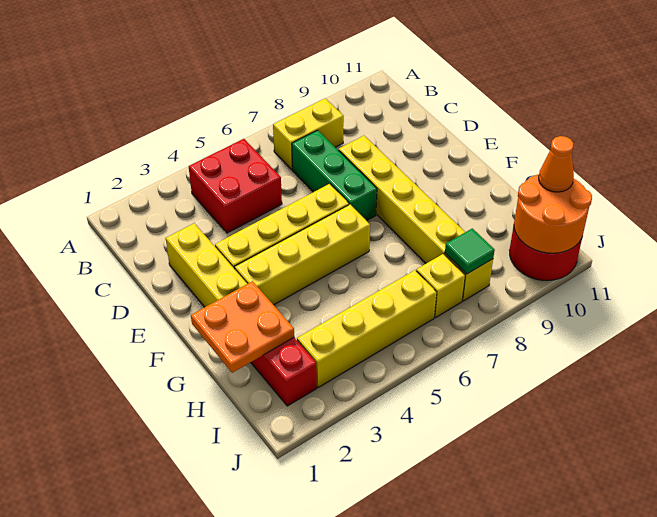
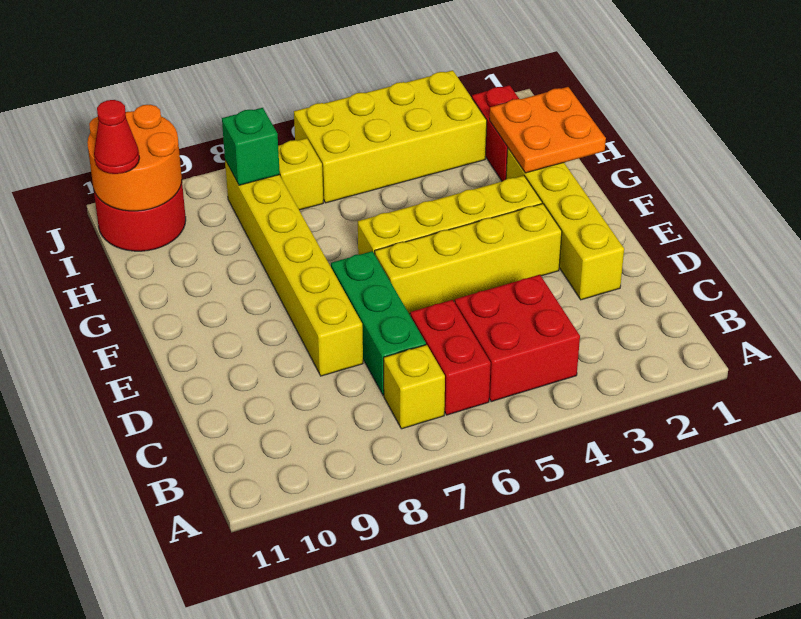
none -> red brick B6:C6 level 1
yellow brick B7:B8 level 1 -> yellow brick B7 level 1
yellow brick I3:I6 level 1 -> yellow brick I3:J6 level 1
green tile I8 level 2 -> green brick I8 level 2
orange cone I11 level 3 -> red cone I11 level 3

